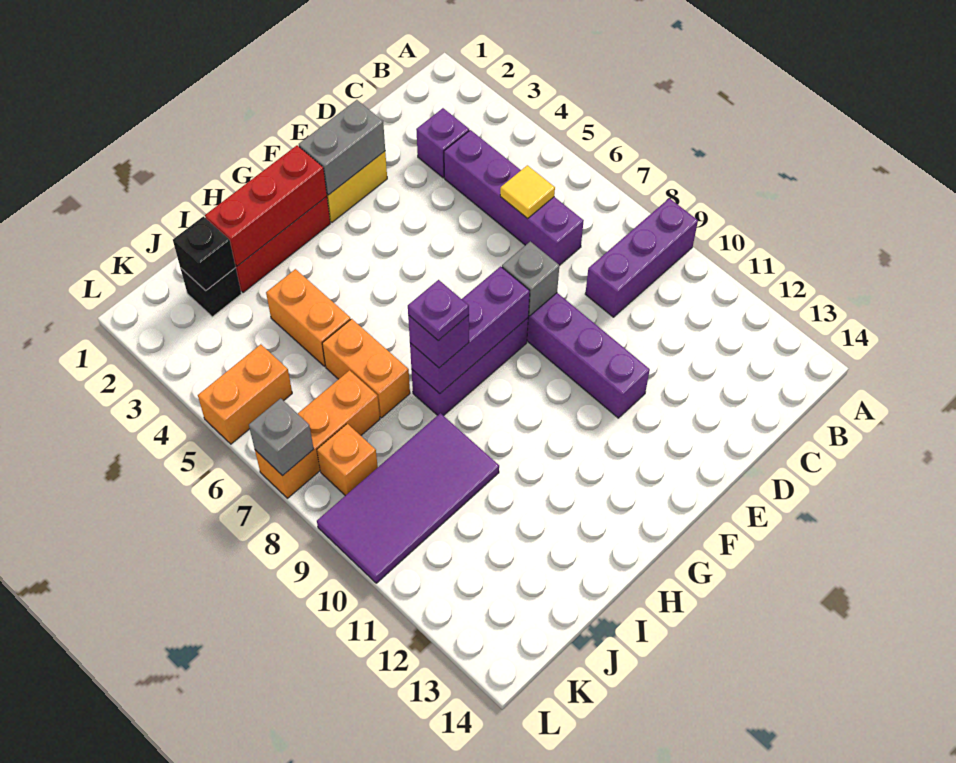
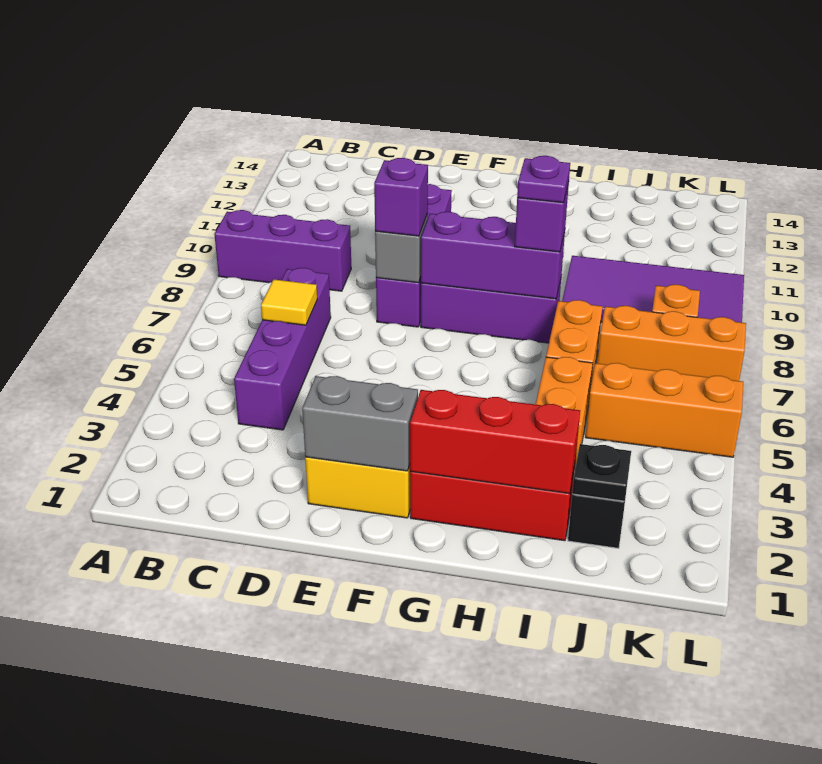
purple brick C3 level 1 -> purple brick E8 level 3
black brick J2 level 2 -> black plate J2 level 2
orange brick K5:L5 level 1 -> orange brick J5:L5 level 1
grey brick L7 level 2 -> none

